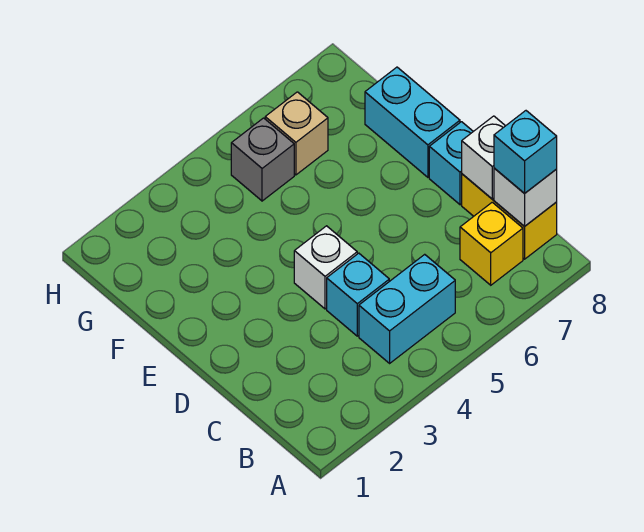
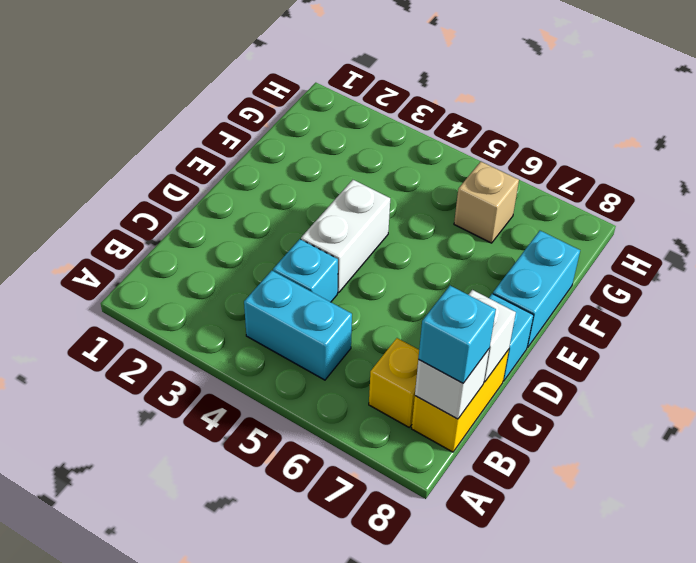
white brick D4 level 1 -> white brick D4:E4 level 1
grey brick G5 level 1 -> none

